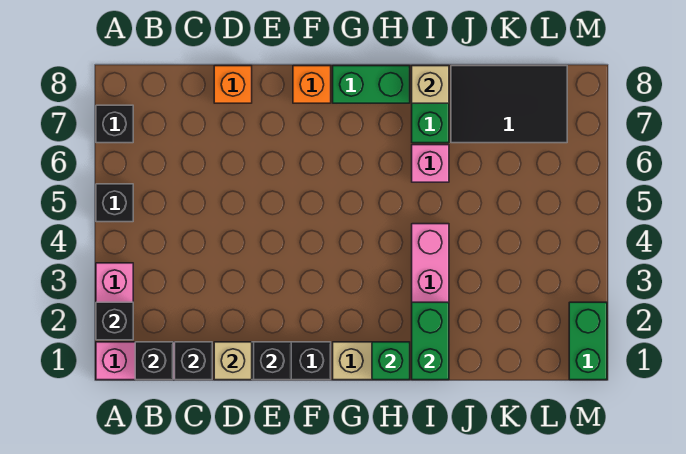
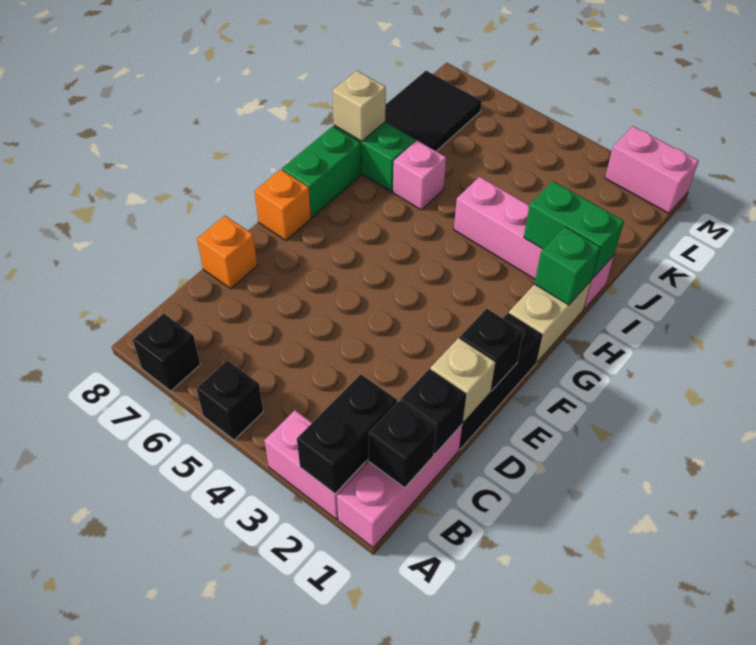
black brick A2 level 2 -> black brick A2:B2 level 2
green brick M1:M2 level 1 -> pink brick M1:M2 level 1

